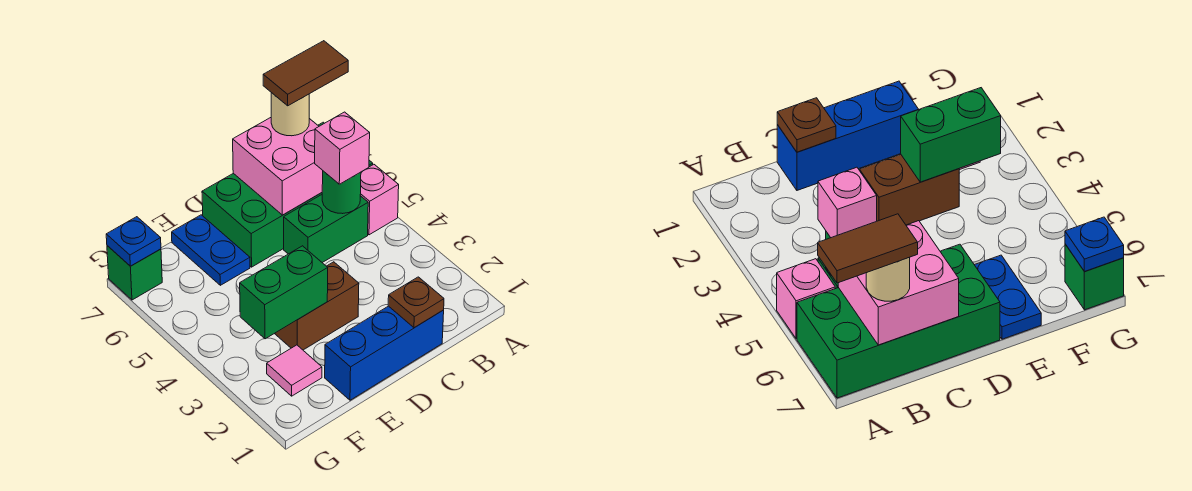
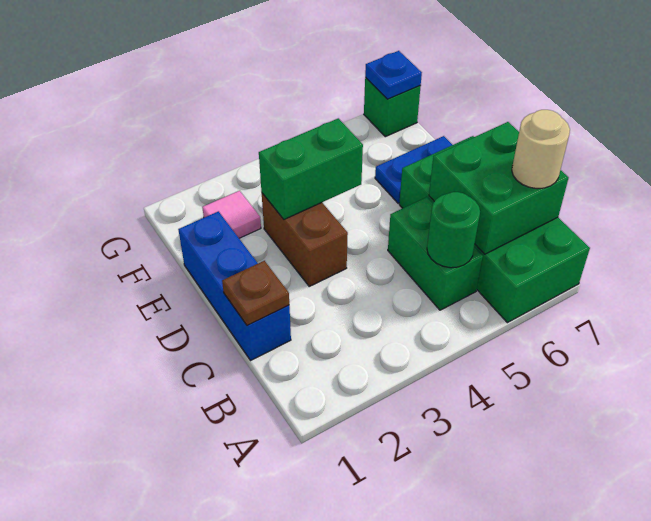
pink brick A5 level 1 -> none
brown tile A7:B7 level 4 -> none
pink brick B5 level 3 -> none
pink brick B6:C7 level 2 -> green brick B6:C7 level 2
green brick E3:F3 level 2 -> green brick E3:E4 level 2

